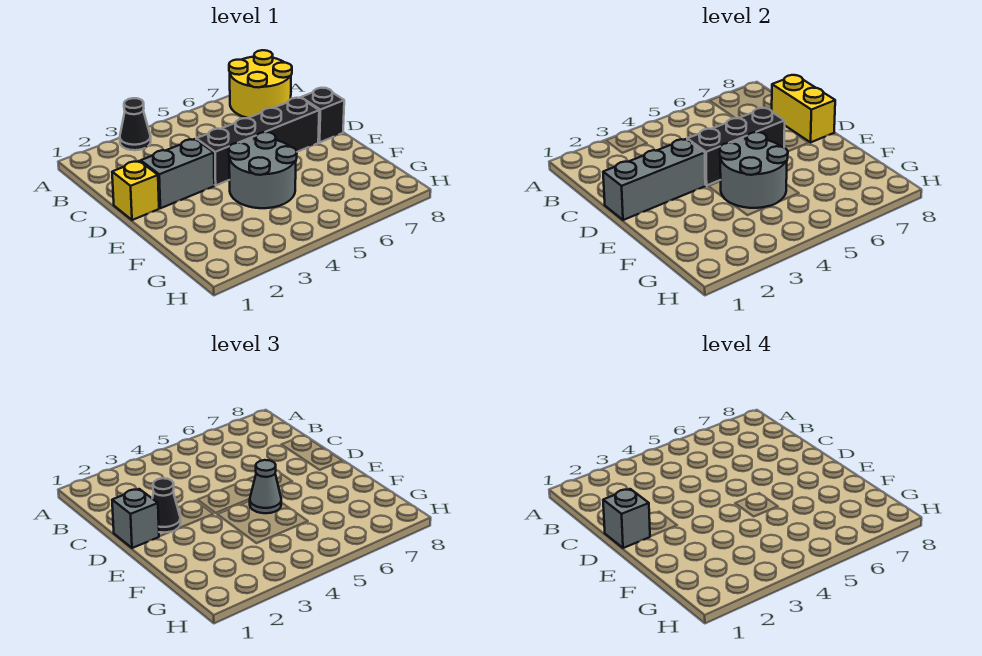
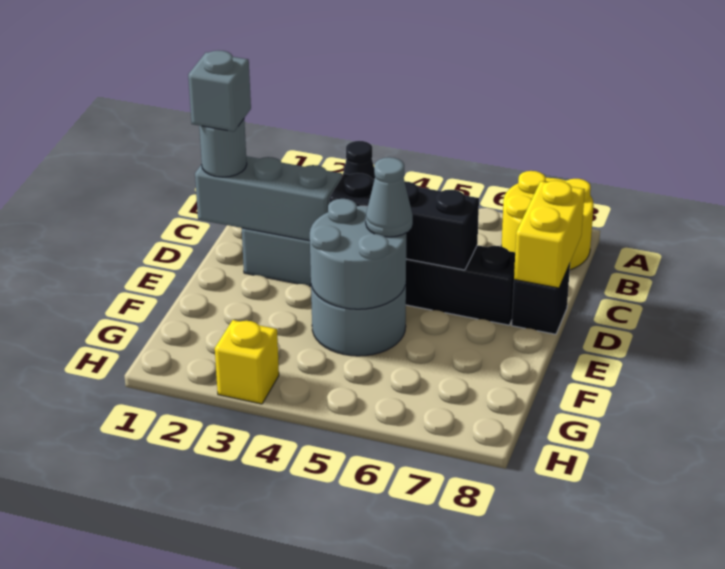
yellow brick D1 level 1 -> yellow brick H3 level 1
grey brick D1 level 3 -> grey round brick D1 level 3
black cone D2 level 3 -> none

